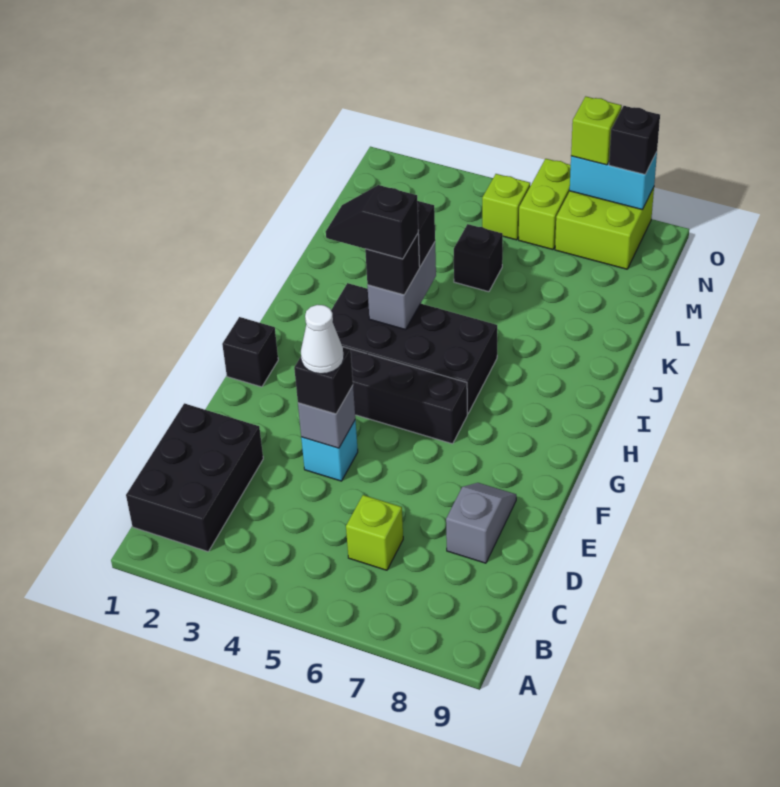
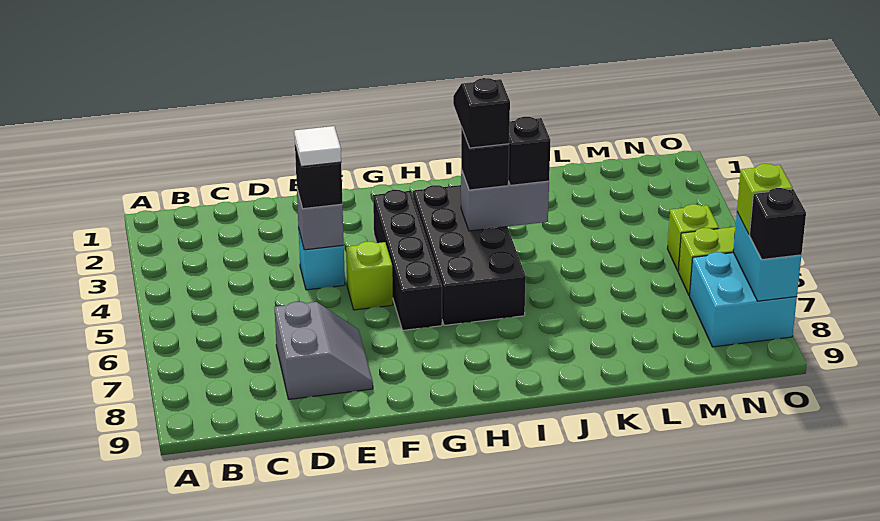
black brick B1:D2 level 1 -> none
lime brick C6 level 1 -> lime brick F5 level 1
grey slope D8:E8 level 1 top D -> grey slope D7:E8 level 1 top D
white cone E4 level 4 -> white tile E4 level 4
black brick G1 level 1 -> none
black brick L5 level 1 -> none
lime brick N7:O8 level 1 -> cyan brick N7:O8 level 1

